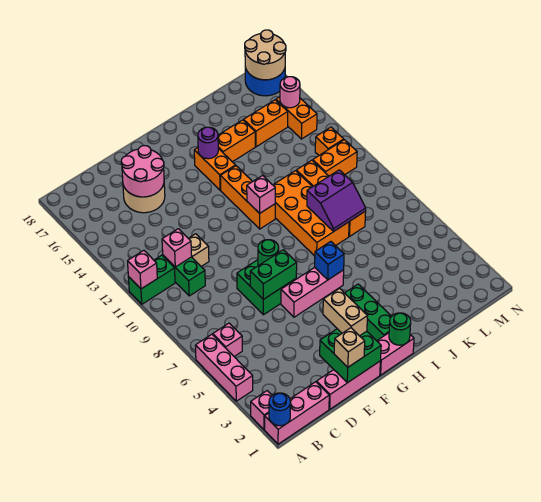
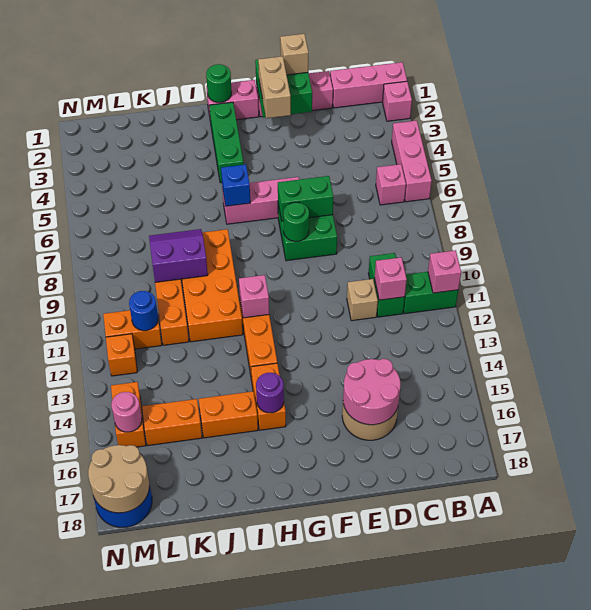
blue round brick A1 level 2 -> blue round brick L11 level 2

